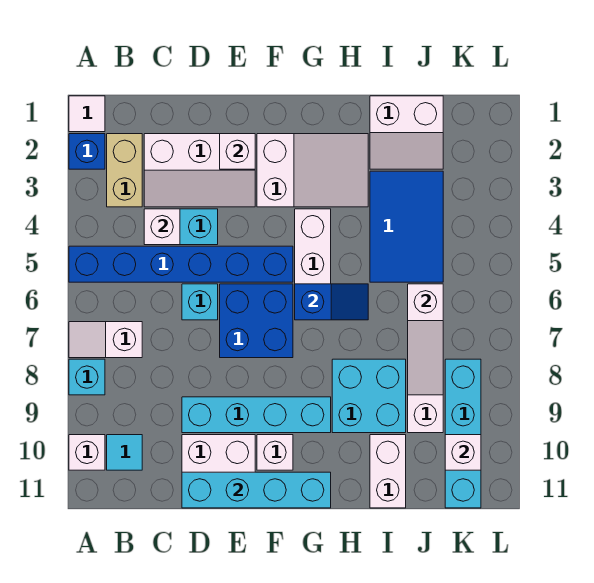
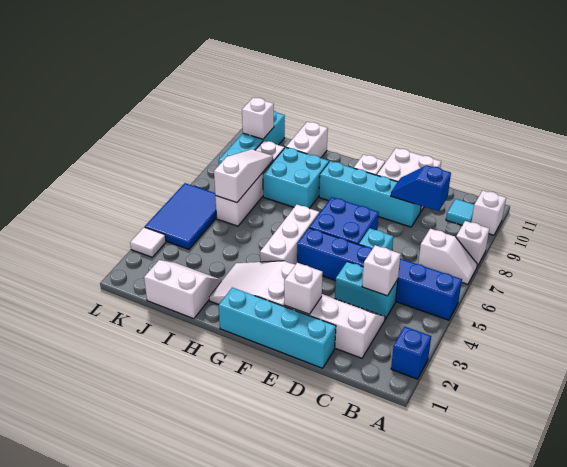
white tile A1 level 1 -> white tile L3 level 1
cyan brick A8 level 1 -> white brick A8 level 1
tan brick B2:B3 level 1 -> none
cyan brick D11:G11 level 2 -> cyan brick D1:G1 level 1
blue slope G6:H6 level 2 top G -> blue slope C9:D9 level 2 top C
blue tile I3:J5 level 1 -> blue tile K4:L6 level 1

